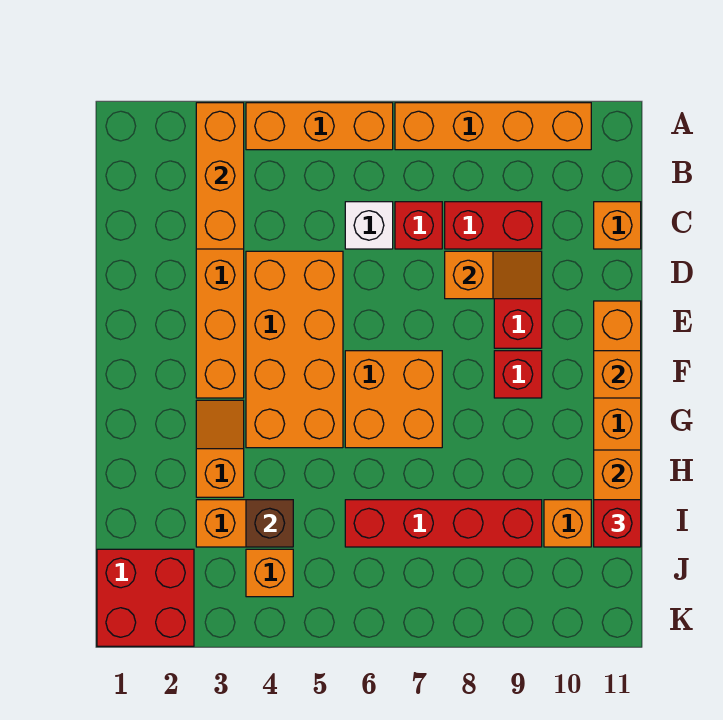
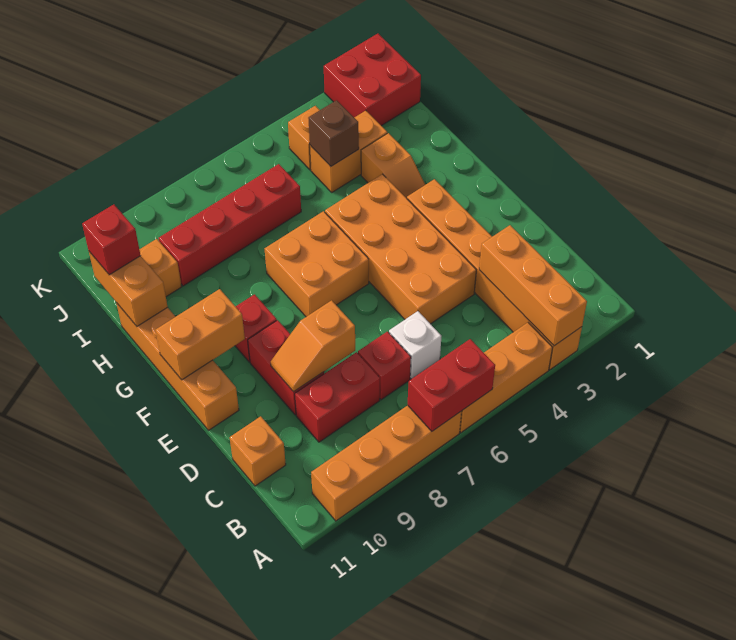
none -> red brick A6:A7 level 2
orange brick F11 level 2 -> orange brick F10:F11 level 2

